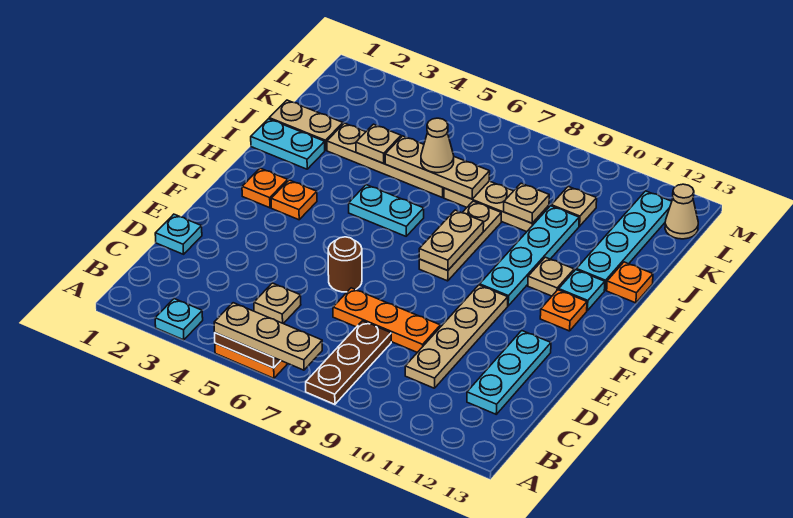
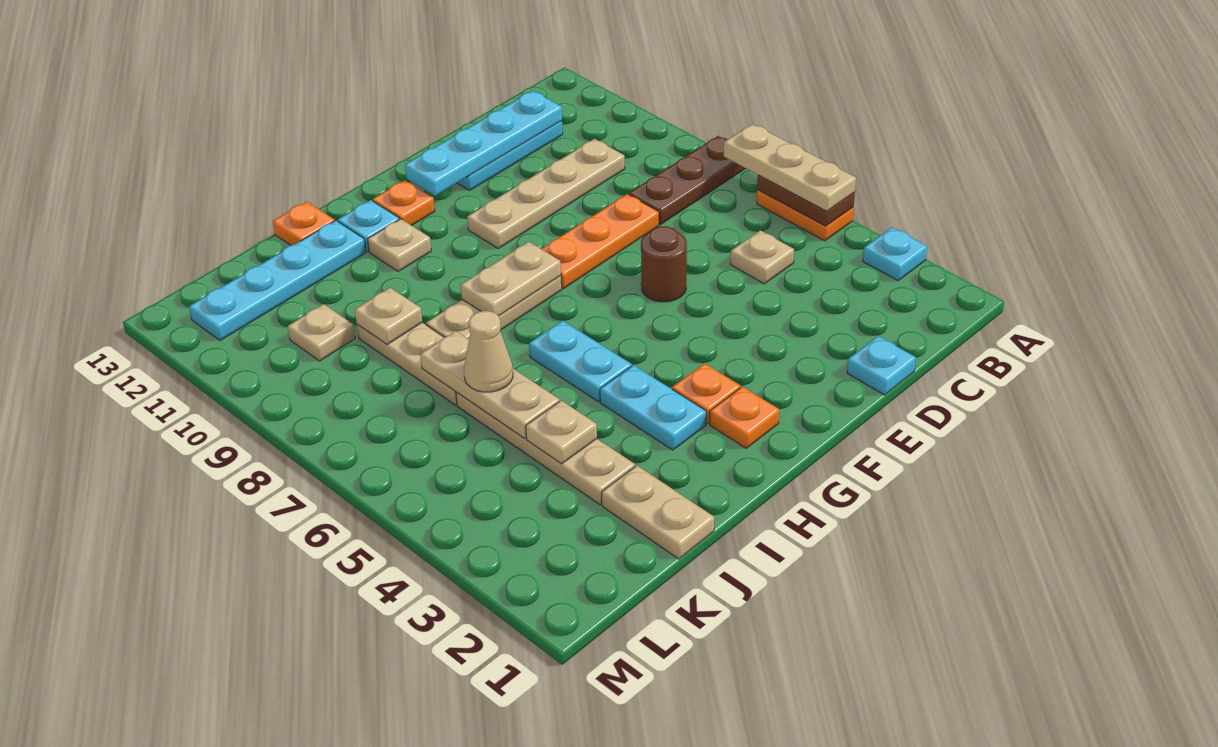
orange plate D7:D9 level 1 -> orange plate D8:F8 level 1
cyan plate G10:J10 level 1 -> cyan plate C12:F12 level 2
cyan plate I1:I2 level 1 -> cyan plate H3:H4 level 1
tan cone L13 level 1 -> none

